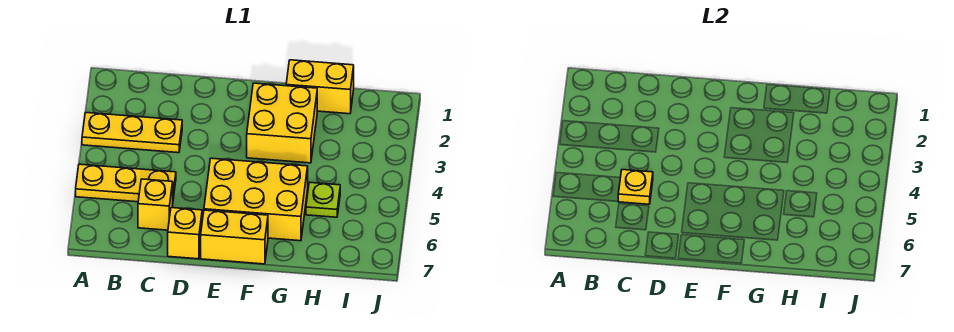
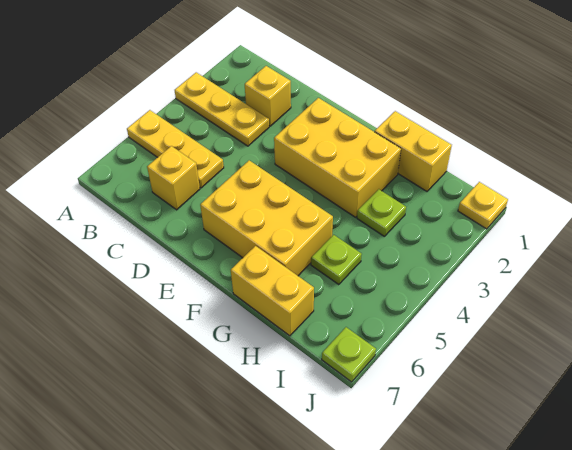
yellow plate C5 level 2 -> yellow plate J1 level 1
yellow brick D7 level 1 -> yellow brick C2 level 1
yellow brick E7:F7 level 1 -> yellow brick G7:H7 level 1
yellow brick F2:G3 level 1 -> yellow brick E2:G3 level 1
none -> lime plate H3 level 1
none -> lime plate J7 level 1

